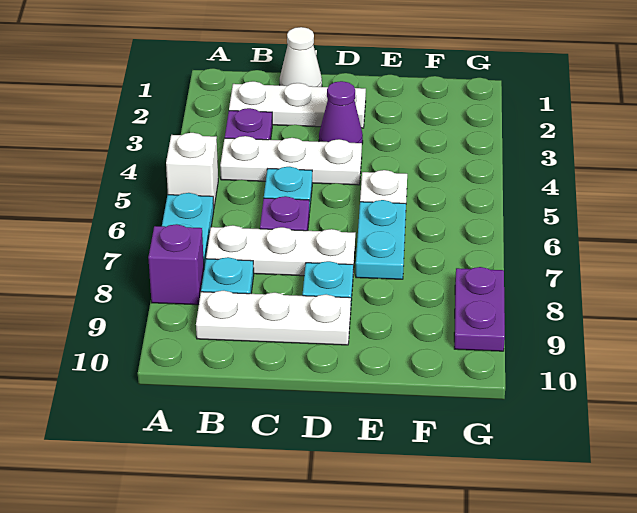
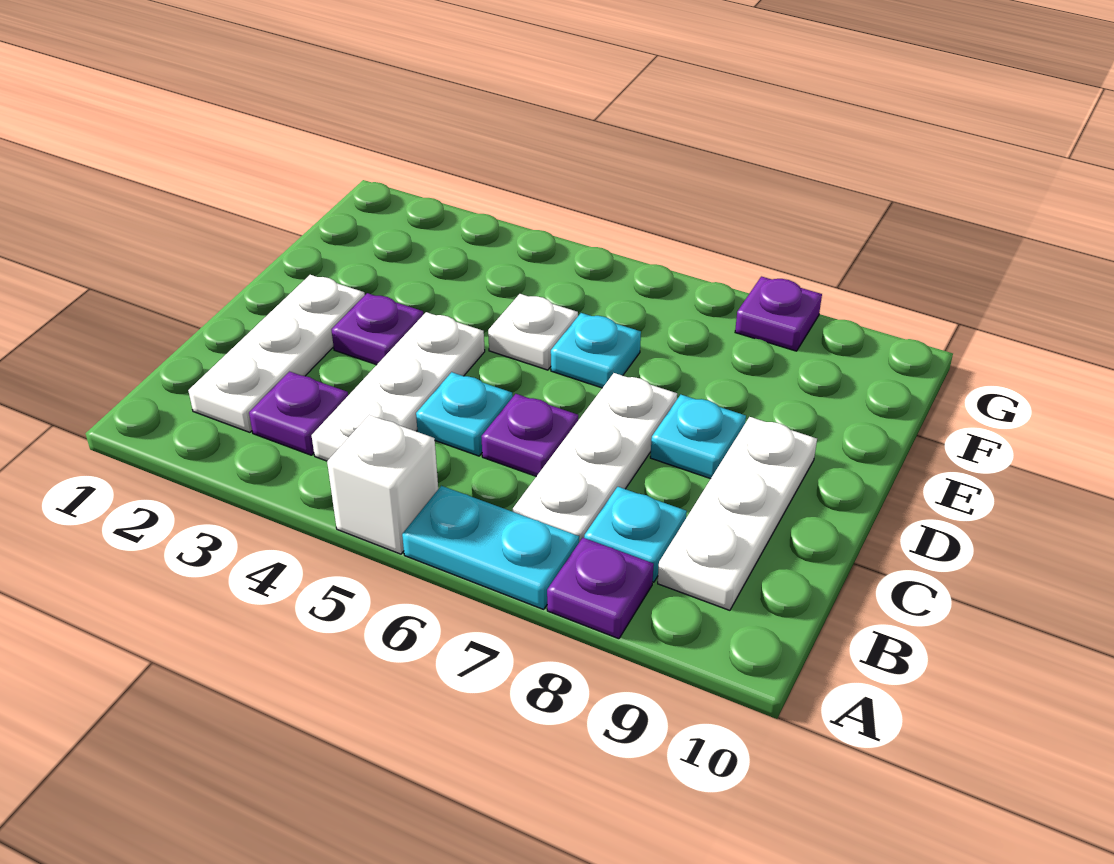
purple brick A8 level 1 -> purple plate A8 level 1
white cone C1 level 1 -> none
purple cone D3 level 1 -> purple plate D3 level 1
cyan plate E6:E7 level 1 -> cyan plate E6 level 1
purple plate G8:G9 level 1 -> purple plate G8 level 1

